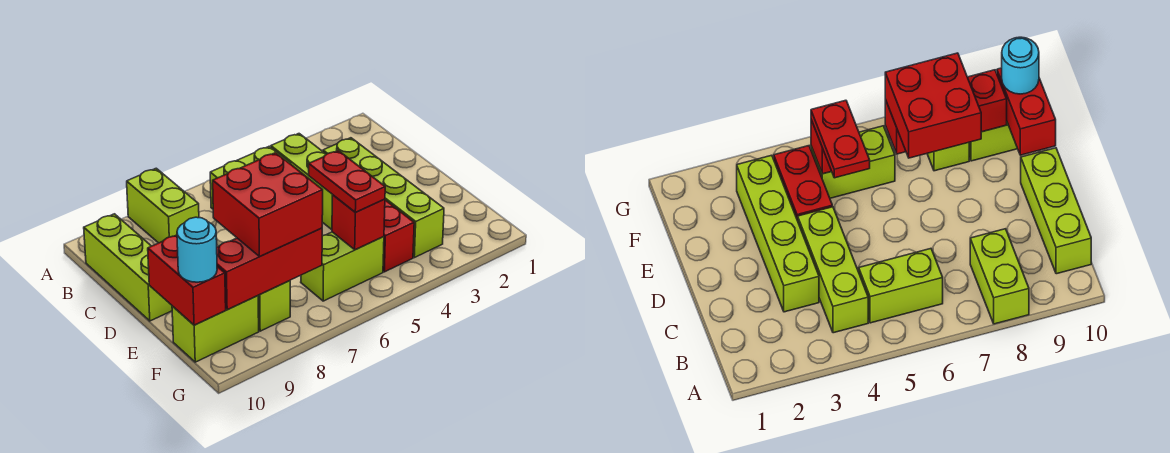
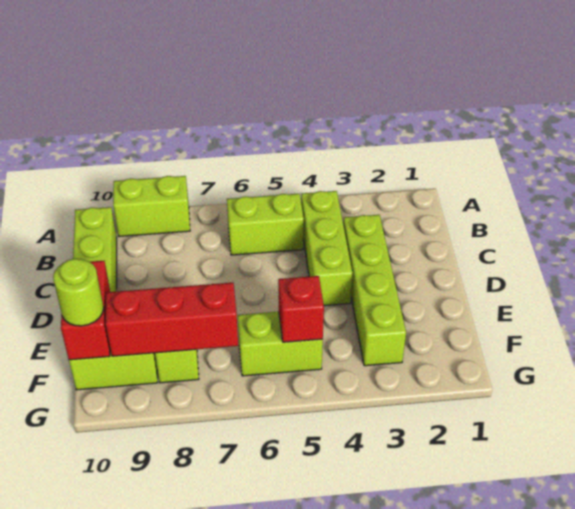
lime brick A8:B8 level 1 -> lime brick A8:A9 level 1
red brick E4:F4 level 1 -> none
red plate E5:F5 level 3 -> none
red brick E7:F8 level 3 -> none
cyan round brick F10 level 3 -> lime round brick F10 level 3

